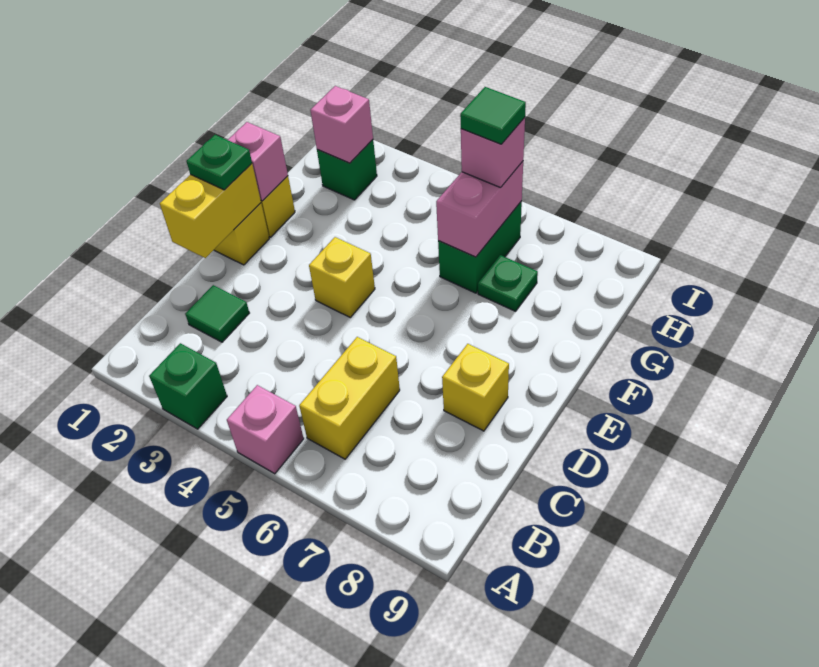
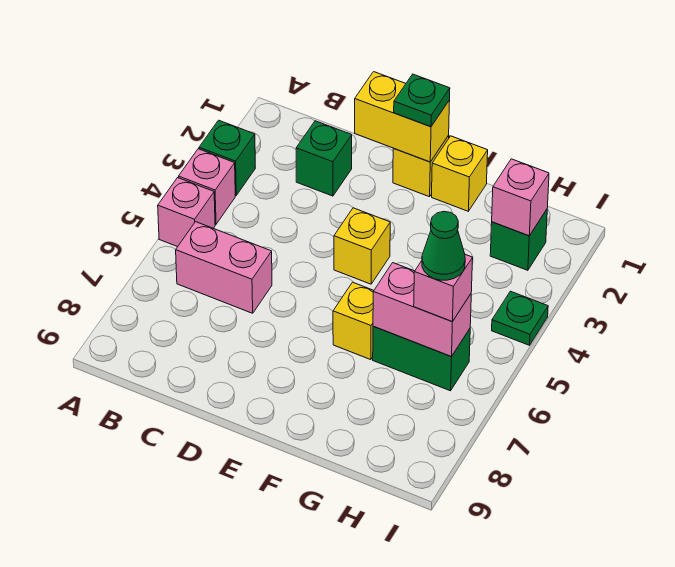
yellow brick B6:C6 level 1 -> pink brick B6:C6 level 1
green tile C2 level 1 -> green brick C2 level 1
yellow brick D8 level 1 -> yellow brick F6 level 1
pink brick F1 level 2 -> pink brick A4 level 1
green plate G7 level 1 -> green plate I4 level 1
green tile H6 level 4 -> green cone H6 level 4

